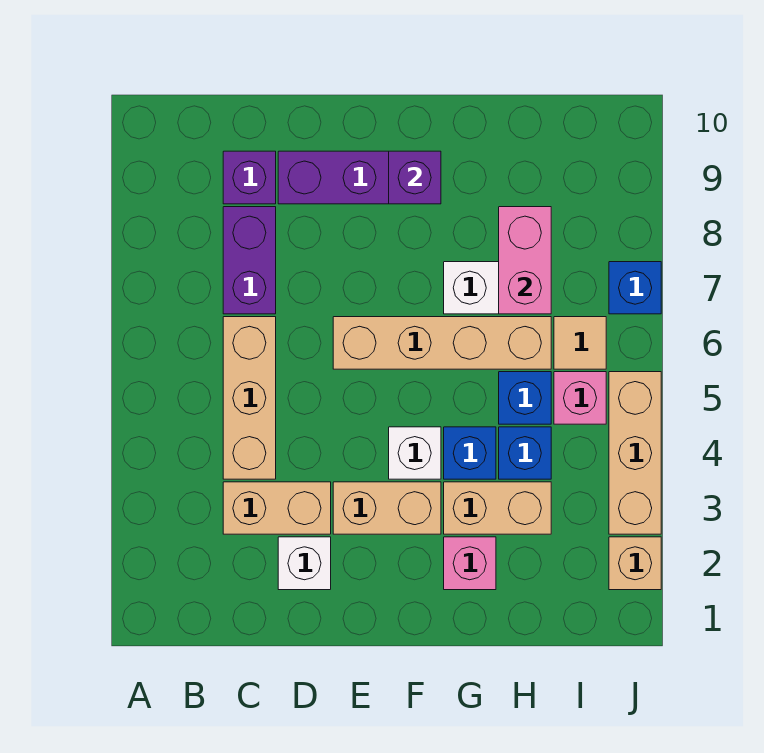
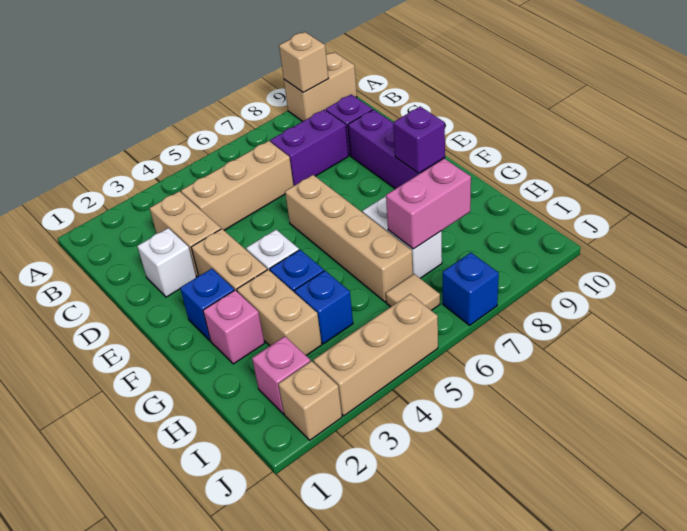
none -> tan brick A9:A10 level 1
none -> tan brick A9 level 2
blue brick H5 level 1 -> blue brick F2 level 1
pink brick I5 level 1 -> pink brick I2 level 1

